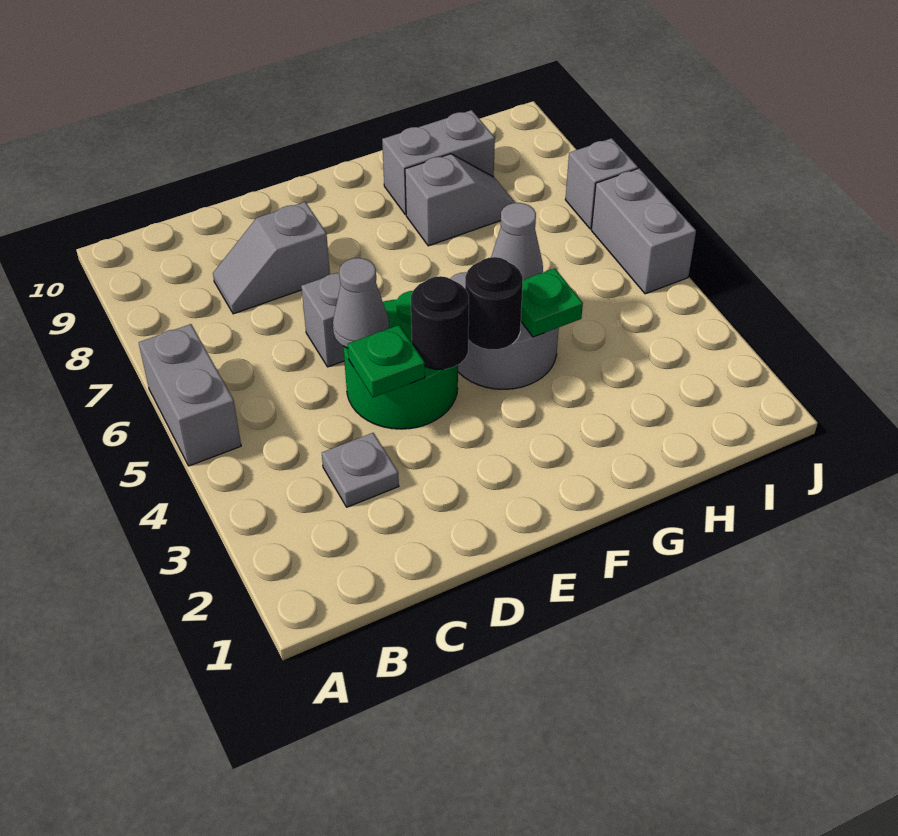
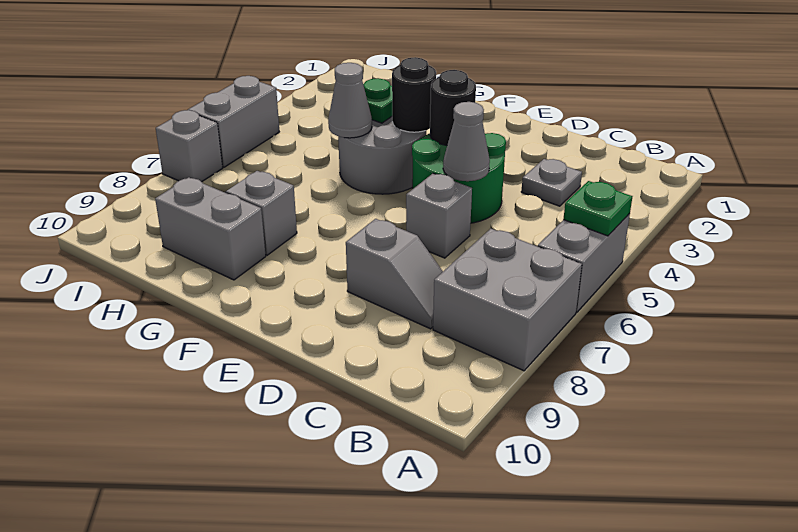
none -> grey brick A7:B8 level 1
green plate D4 level 2 -> green plate A5 level 2

